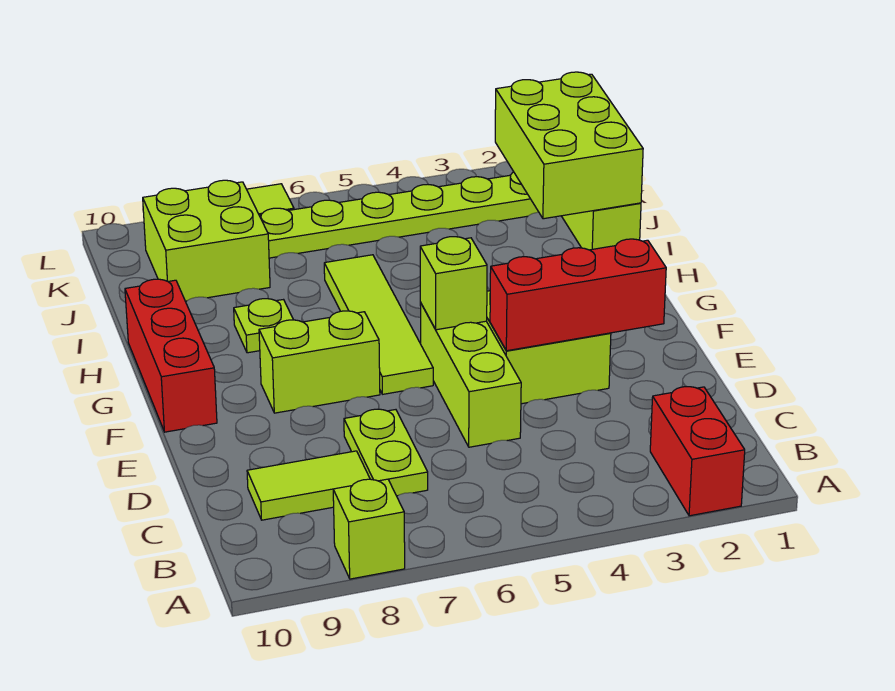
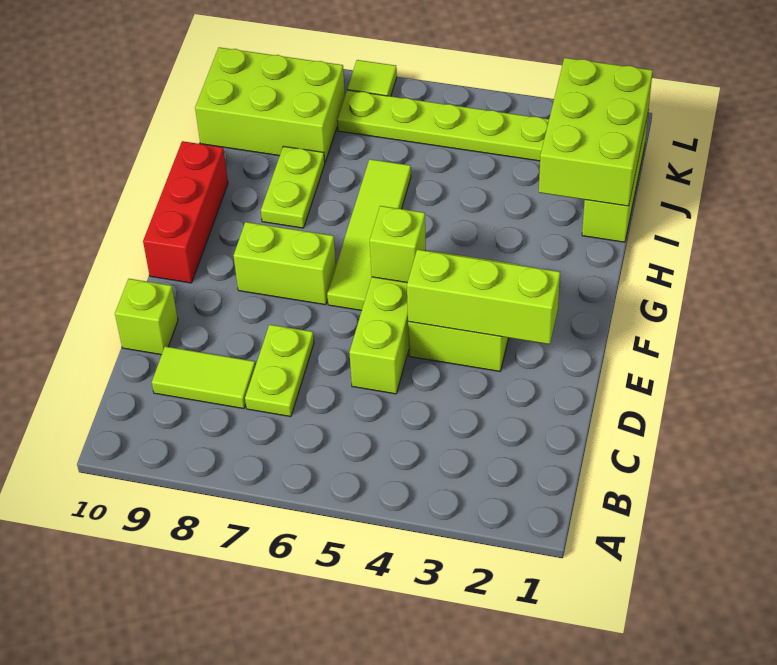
red brick A2:B2 level 1 -> none
lime brick A8 level 1 -> lime brick D10 level 1
red brick E2:E4 level 2 -> lime brick E2:E4 level 2
lime plate H8 level 1 -> lime plate H8:I8 level 1
lime brick J8:K9 level 1 -> lime brick J8:K10 level 1

